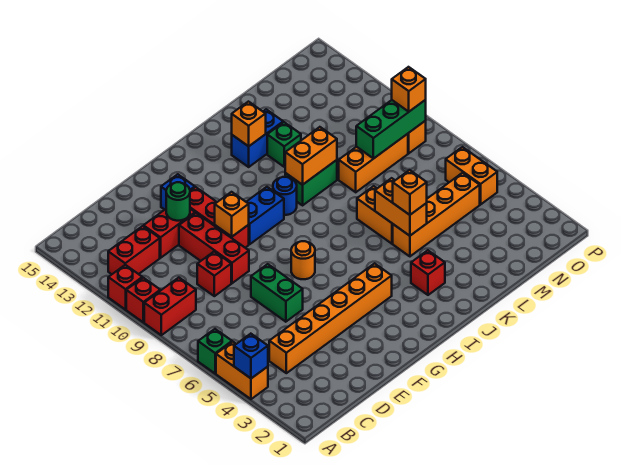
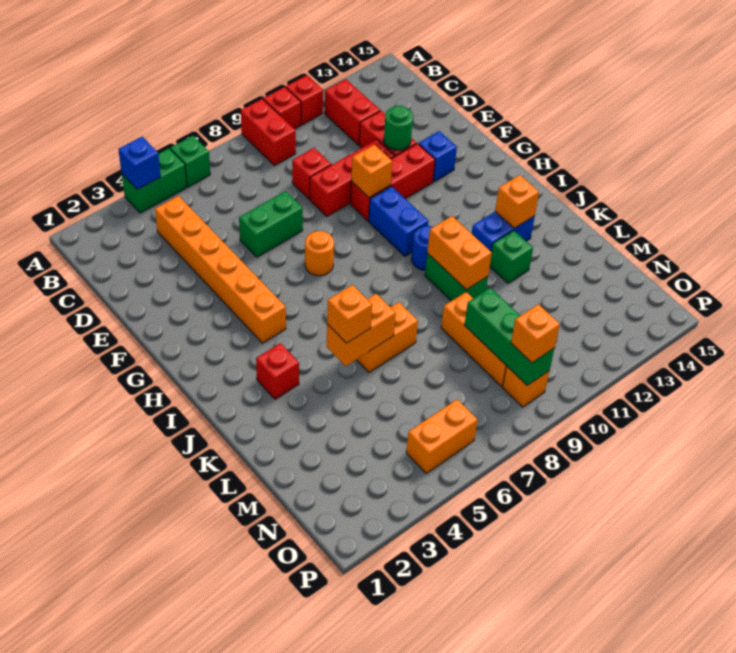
orange brick A4:A5 level 1 -> green brick A4:A5 level 1
blue brick J13:K13 level 1 -> blue brick J12:J13 level 1
orange brick K5:N5 level 1 -> none

